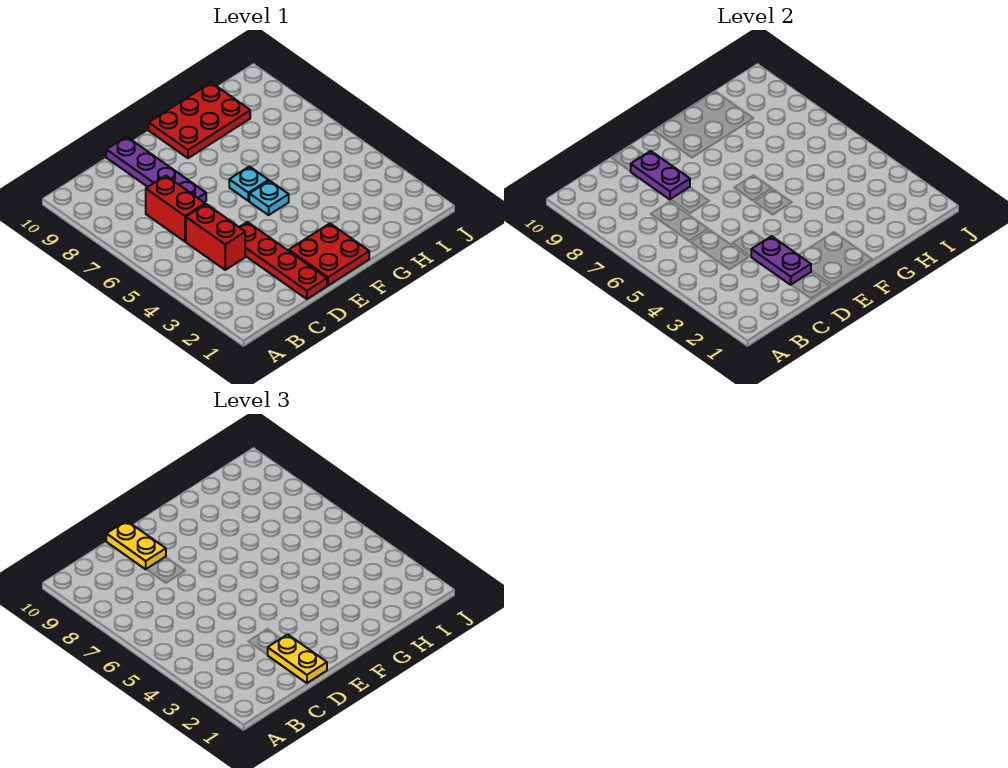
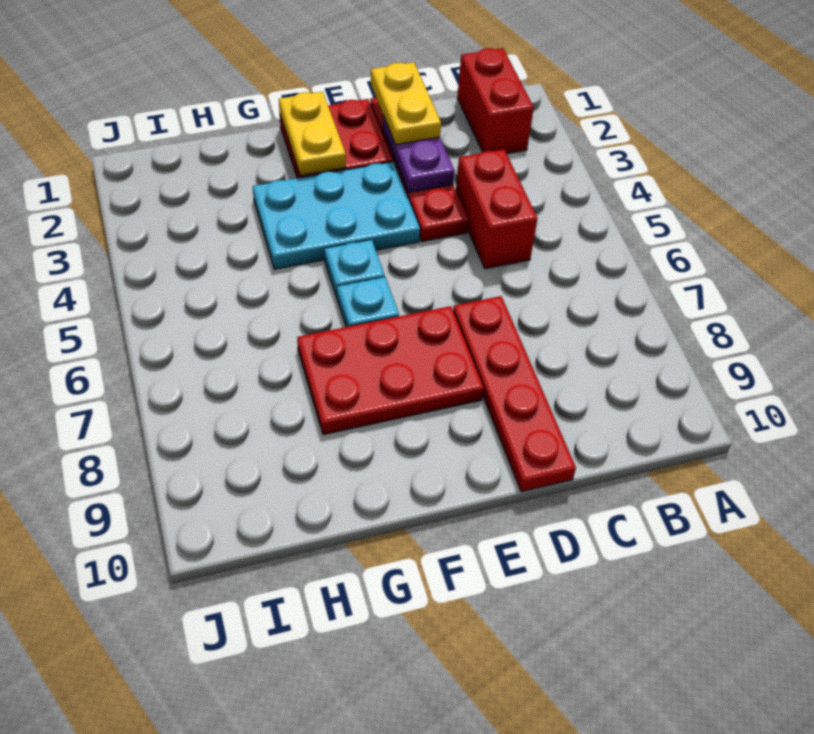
red brick C6:C7 level 1 -> red brick B1:B2 level 1
purple plate D7:D10 level 1 -> red plate D7:D10 level 1
purple plate D8:D9 level 2 -> none
yellow plate D9:D10 level 3 -> yellow plate F1:F2 level 2
none -> cyan plate E3:G4 level 1
red plate F9:H10 level 1 -> red plate E7:G8 level 1

